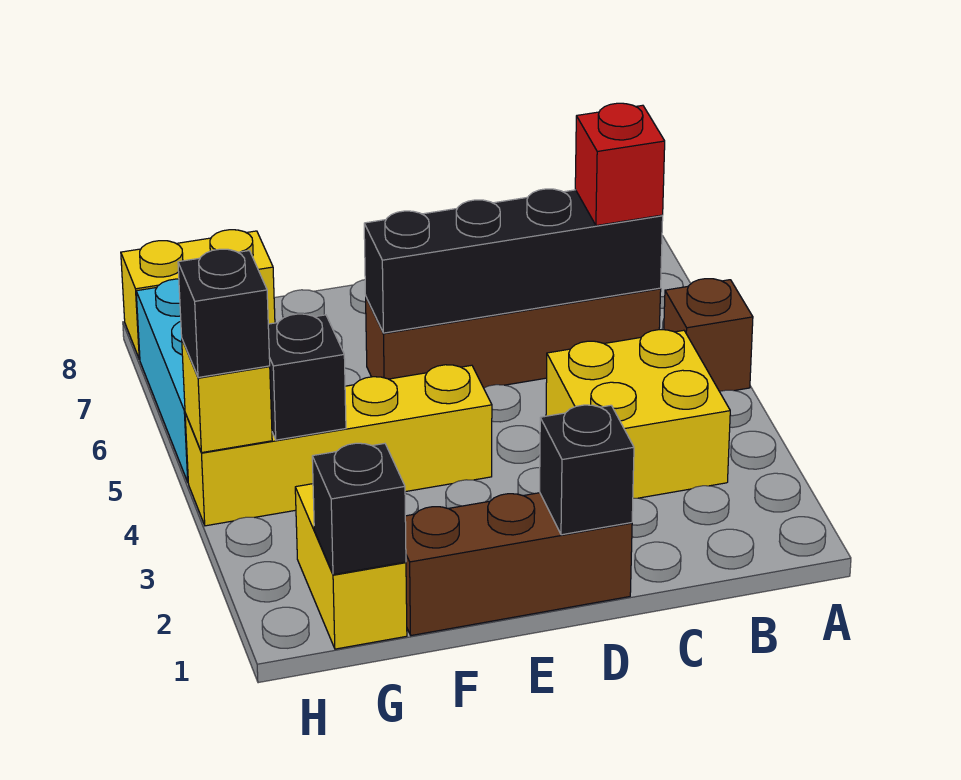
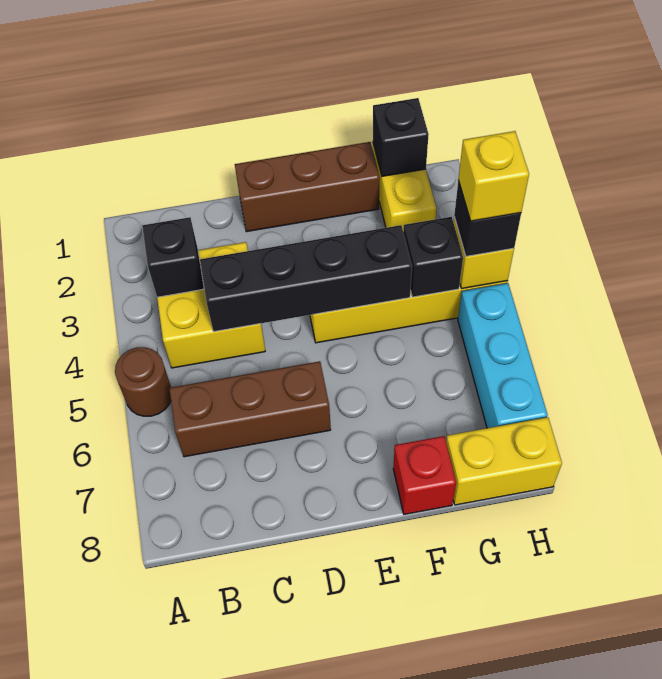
brown brick A5 level 1 -> brown round brick A5 level 1
brown brick B6:E6 level 1 -> brown brick B6:D6 level 1
black brick B6:E6 level 2 -> black brick C4:F4 level 2
red brick B6 level 3 -> red brick F8 level 1
black brick D1 level 2 -> black brick B3 level 2
none -> yellow brick H4 level 4

